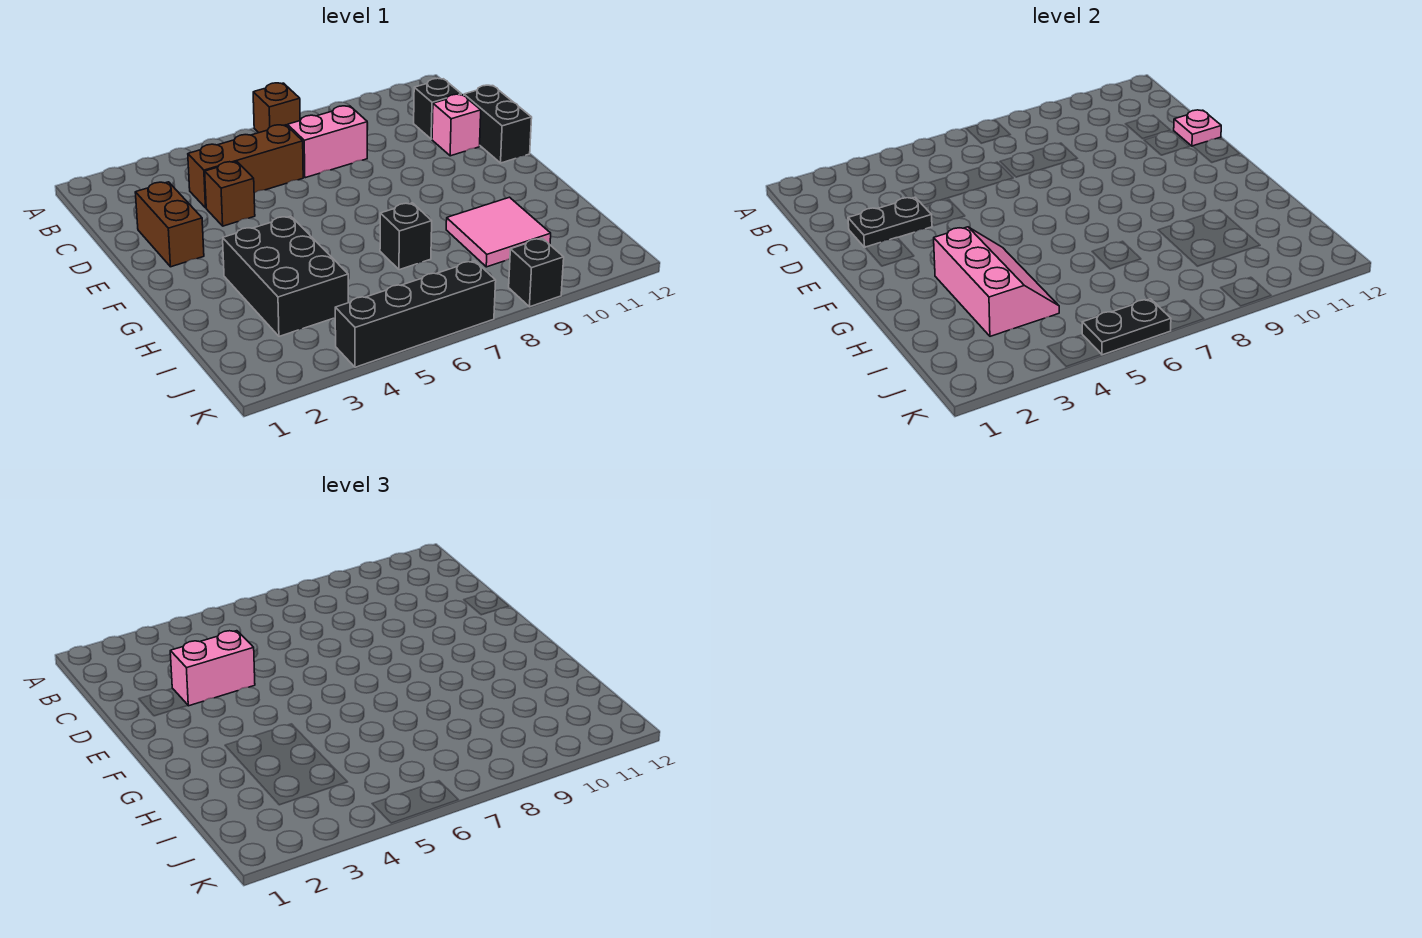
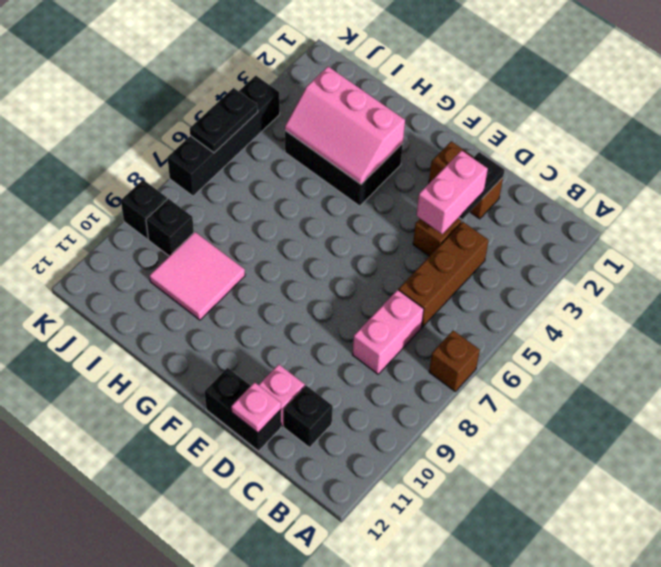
black brick H7 level 1 -> black brick J9 level 1

